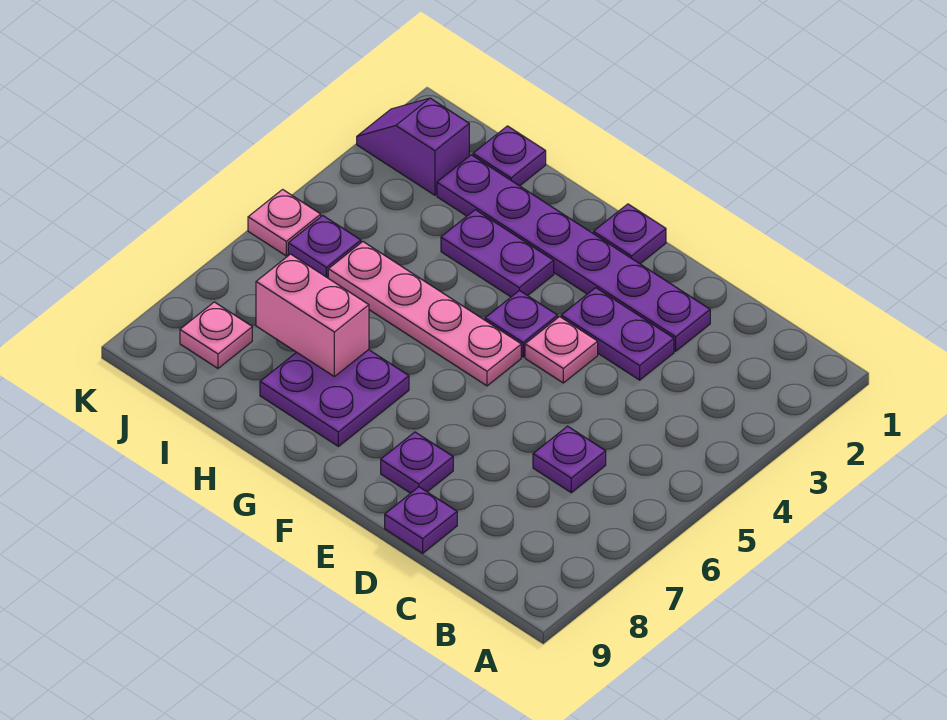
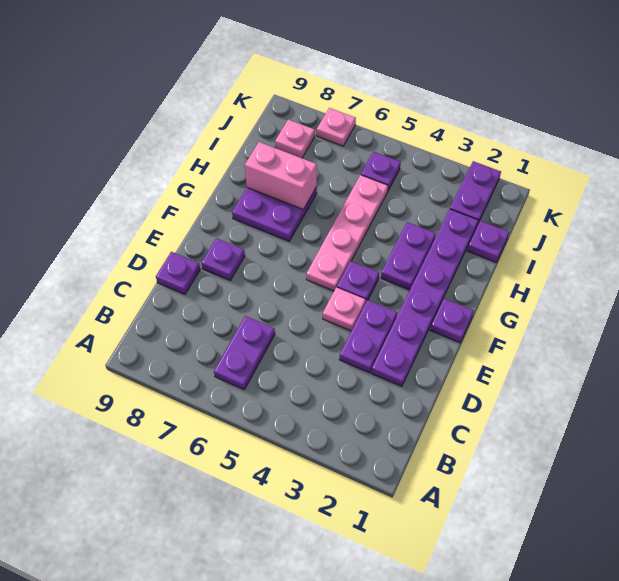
purple plate C6 level 1 -> purple plate B6:C6 level 1
pink brick H7:I7 level 2 -> pink brick H7:H8 level 2
purple slope J2:K2 level 1 top J -> purple plate J2:K2 level 1
pink plate K5 level 1 -> pink plate K7 level 1

